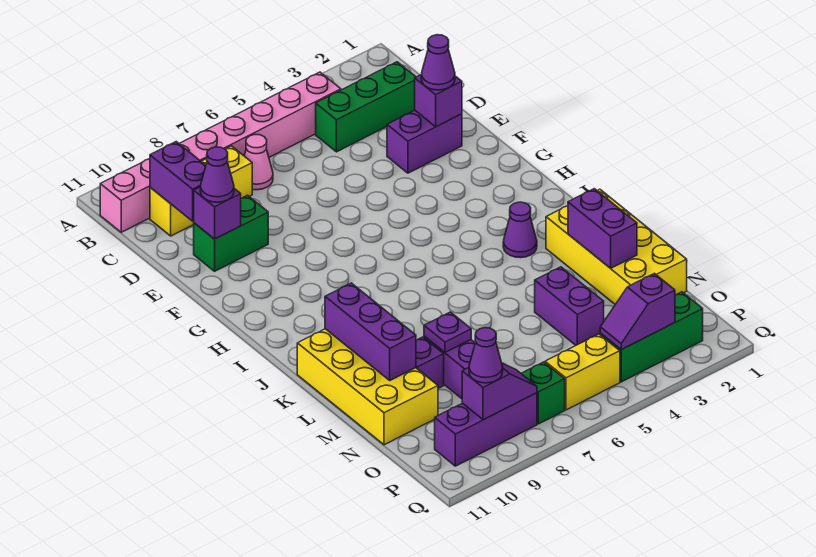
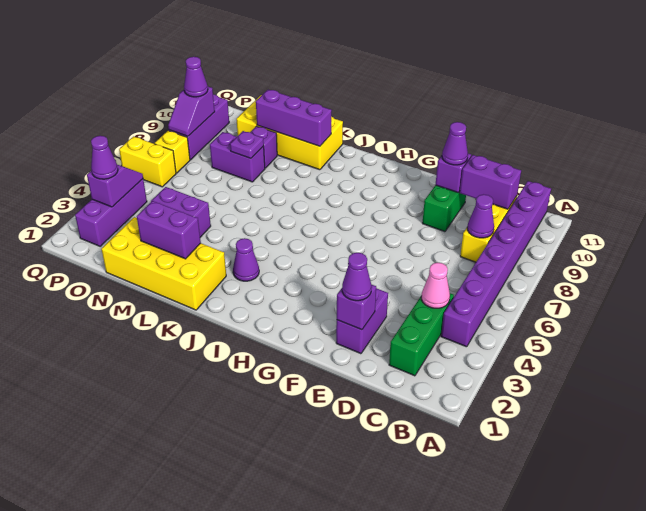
pink brick B4:B11 level 1 -> purple brick B4:B11 level 1
pink cone C7 level 1 -> pink cone C4 level 2
none -> purple cone C8 level 2
green brick P2:P4 level 1 -> purple brick P2:P4 level 1
none -> purple cone P3 level 3
yellow brick P5:P6 level 1 -> yellow brick P6:Q6 level 1
green brick P7 level 1 -> yellow brick P7 level 1

